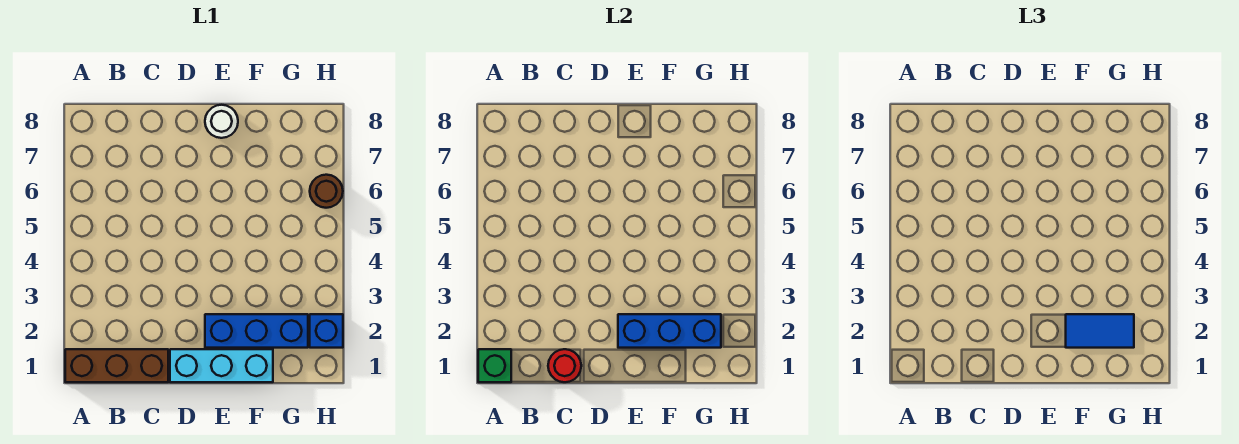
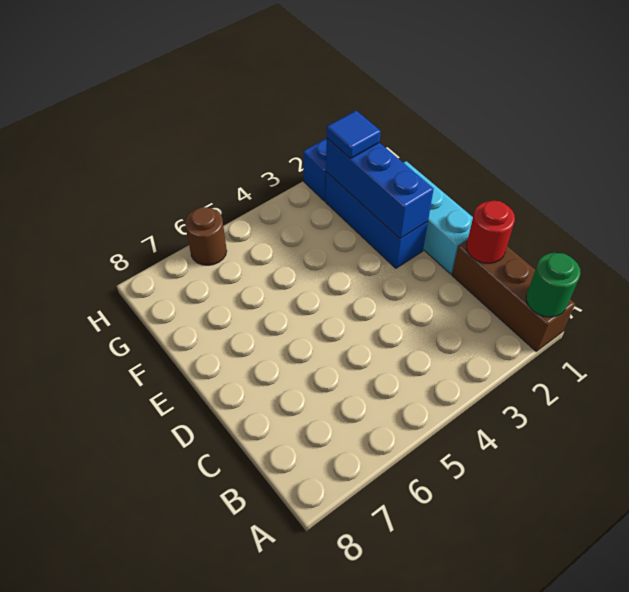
green brick A1 level 2 -> green round brick A1 level 2
white round brick E8 level 1 -> none
blue tile F2:G2 level 3 -> blue tile G2 level 3

